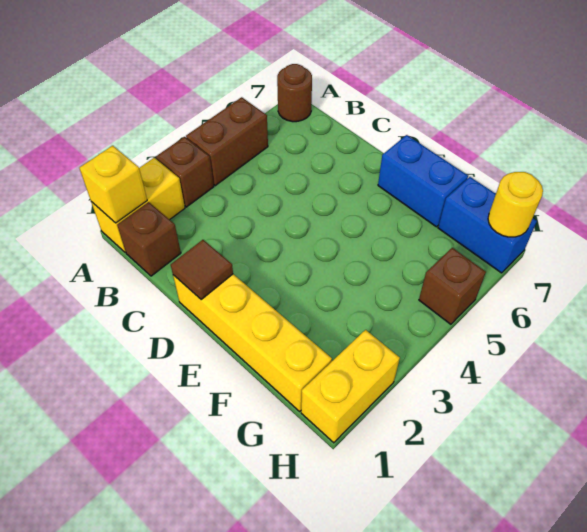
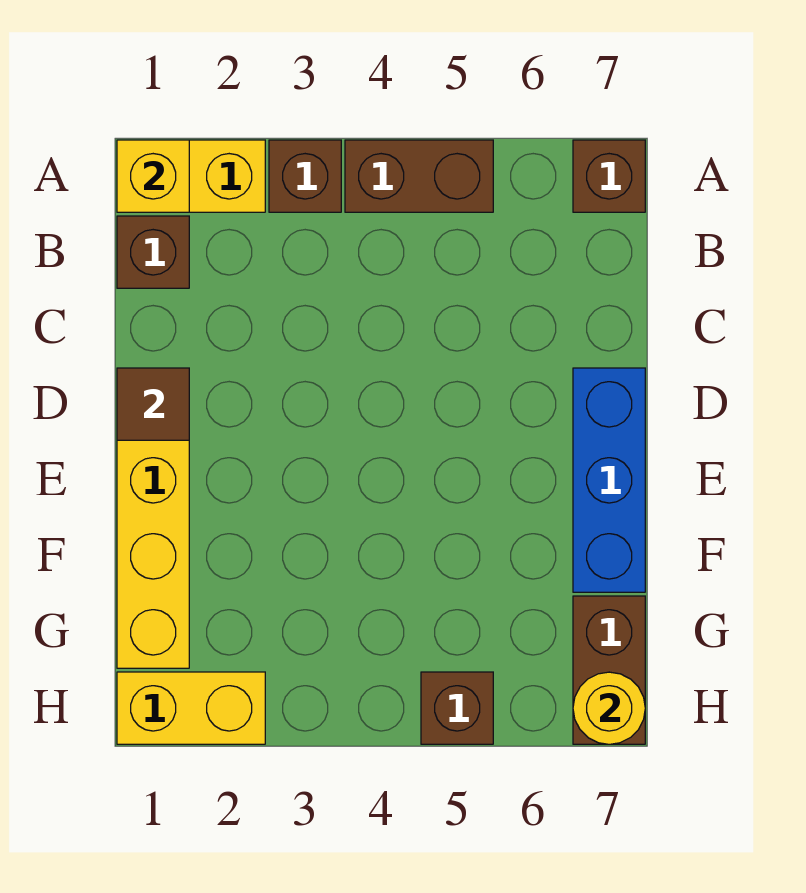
brown round brick A7 level 1 -> brown brick A7 level 1
blue brick E7:F7 level 1 -> blue brick D7:F7 level 1
blue brick G7:H7 level 1 -> brown brick G7:H7 level 1

